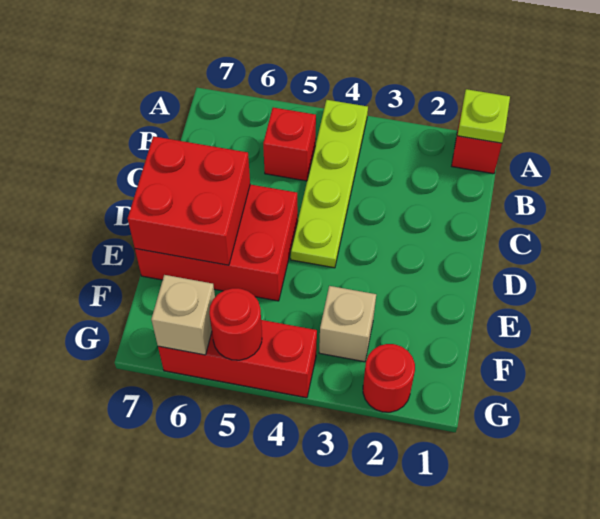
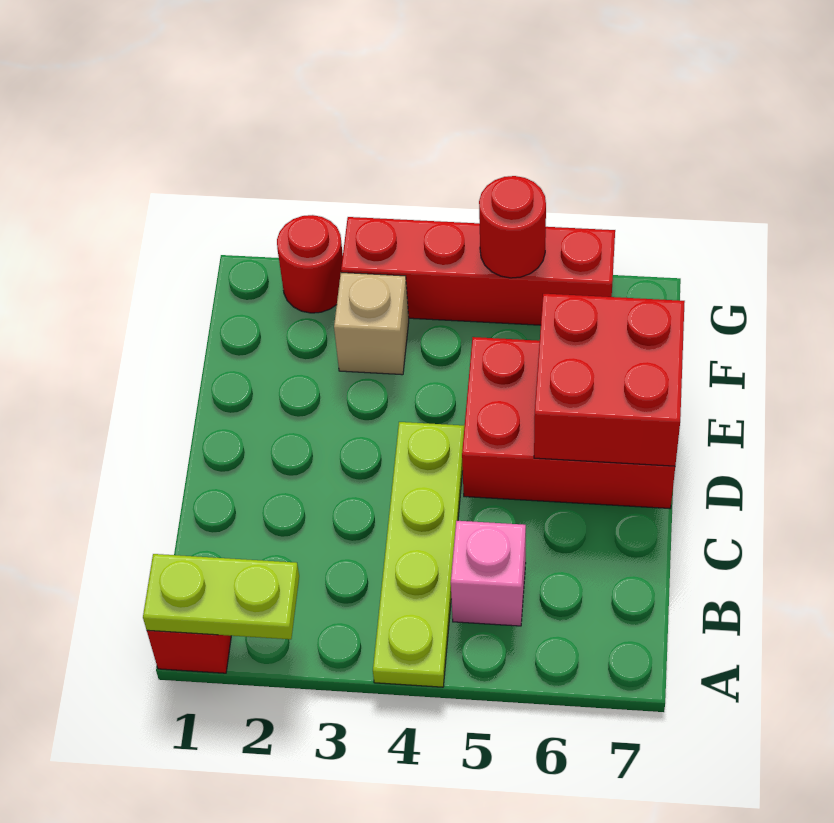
lime plate A1 level 2 -> lime plate A1:A2 level 2
red brick B5 level 1 -> pink brick B5 level 1
red brick G4:G6 level 1 -> red brick G3:G6 level 1
tan brick G6 level 2 -> none

